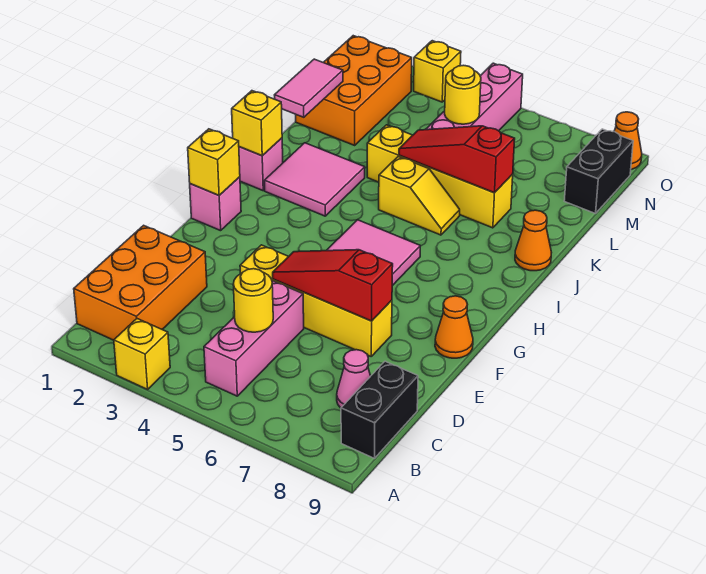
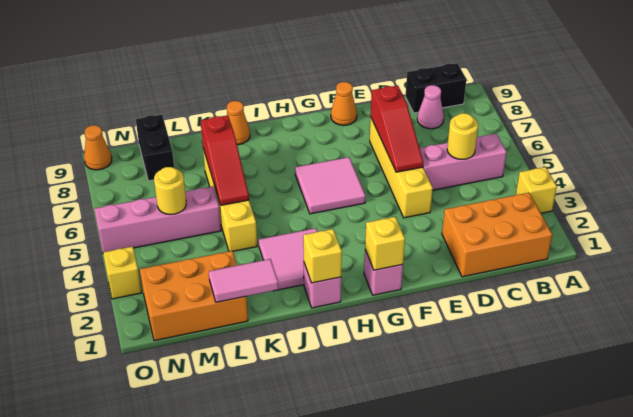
yellow slope J5:J6 level 1 top 5 -> none
black brick M9:N9 level 1 -> black brick M8:M9 level 1

